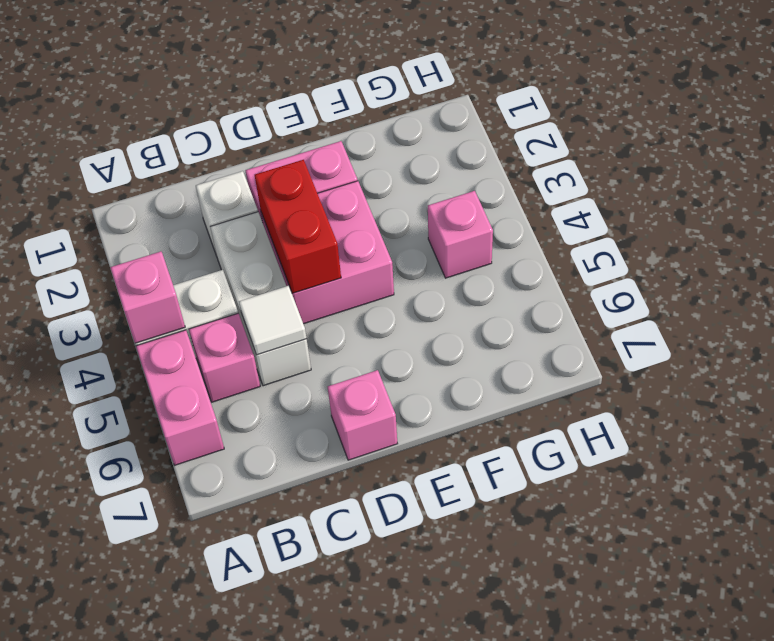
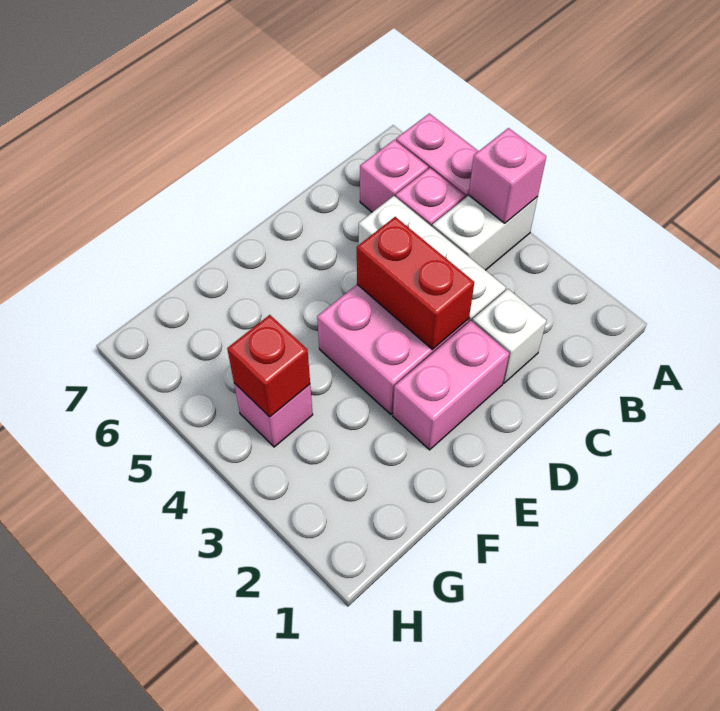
white tile C5 level 2 -> none
pink brick D7 level 1 -> pink brick B6 level 1
none -> red brick G4 level 2

